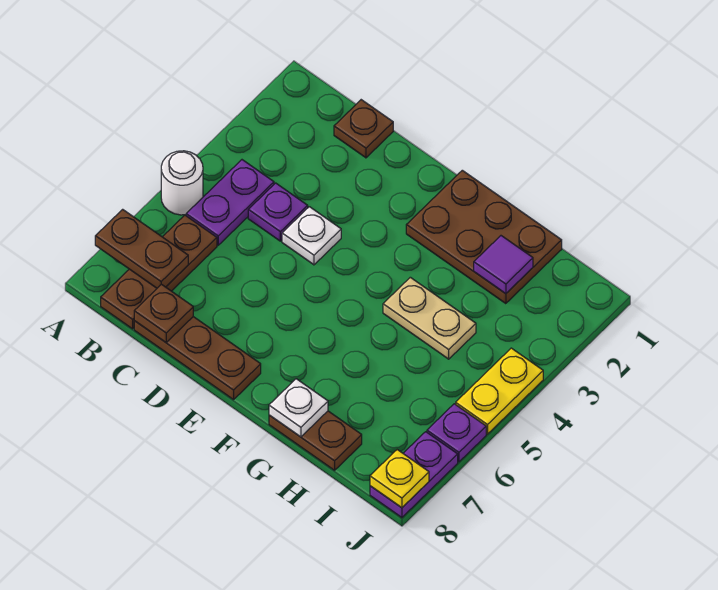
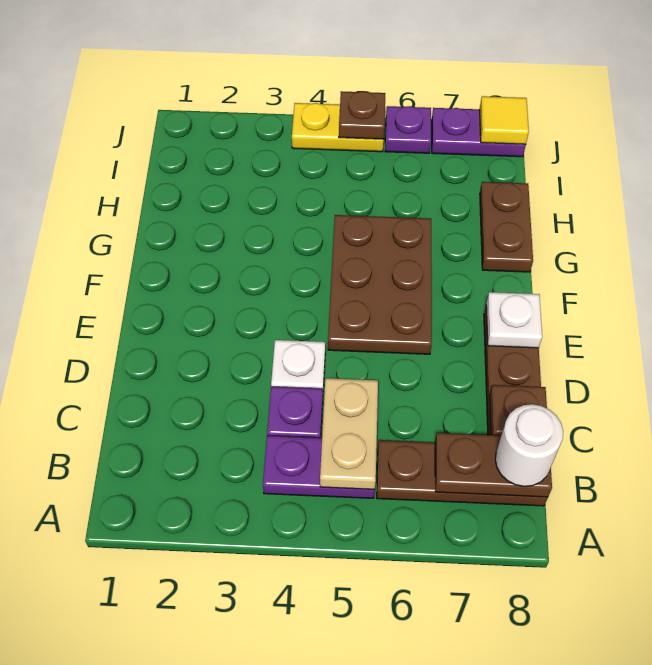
white round brick A5 level 1 -> white round brick B8 level 3
brown plate A7:B7 level 2 -> brown plate B7:B8 level 2
brown plate C1 level 1 -> brown plate J5 level 2
brown plate F1:H2 level 1 -> brown plate E5:G6 level 1
tan plate G4:H4 level 1 -> tan plate B5:C5 level 2
white plate G8 level 2 -> white plate E8 level 2
purple tile H2 level 2 -> none
yellow plate J8 level 2 -> yellow tile J8 level 2

